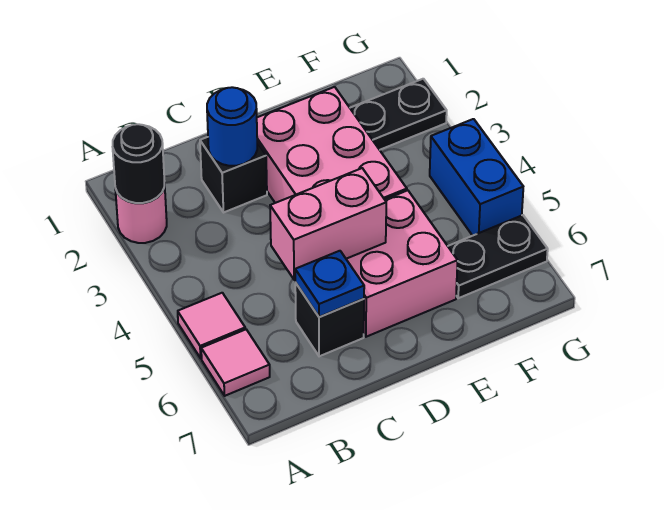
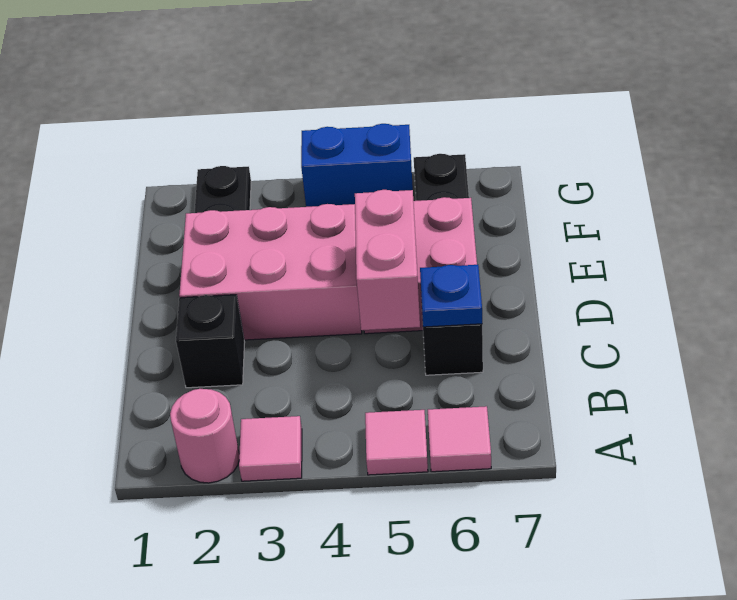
black round brick A2 level 2 -> none
none -> pink tile A3 level 1
blue round brick C2 level 2 -> none

